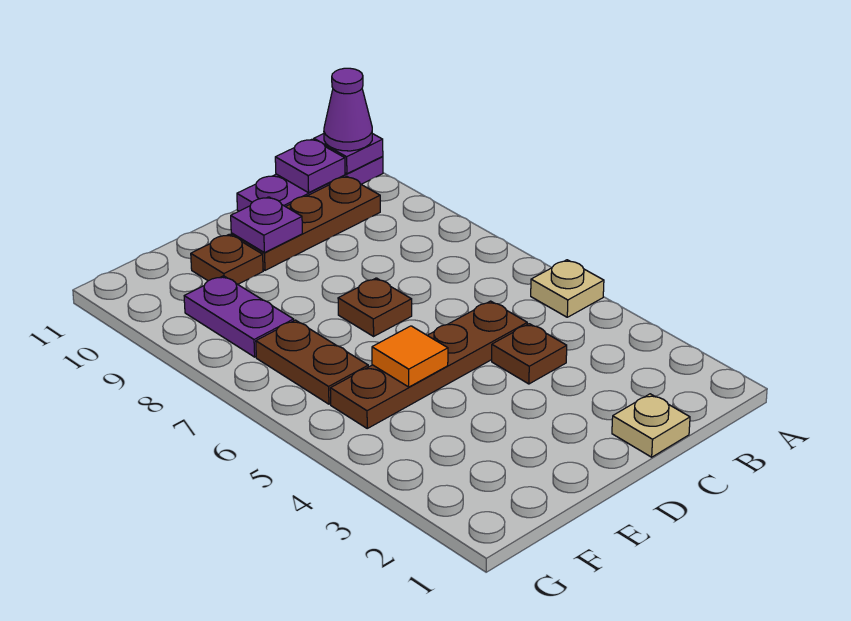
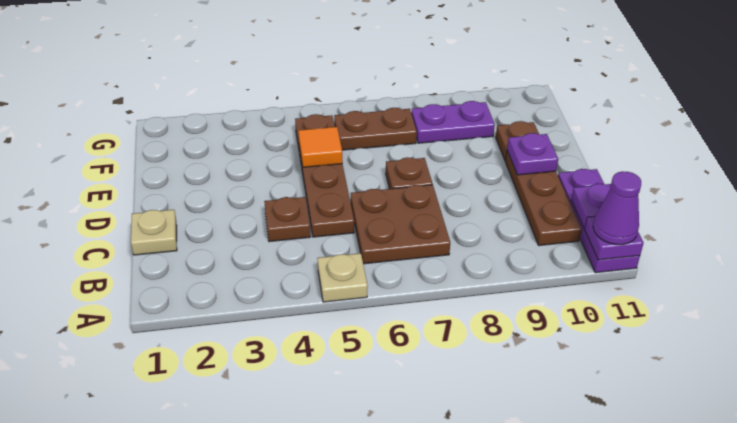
none -> brown plate B6:C7 level 1

